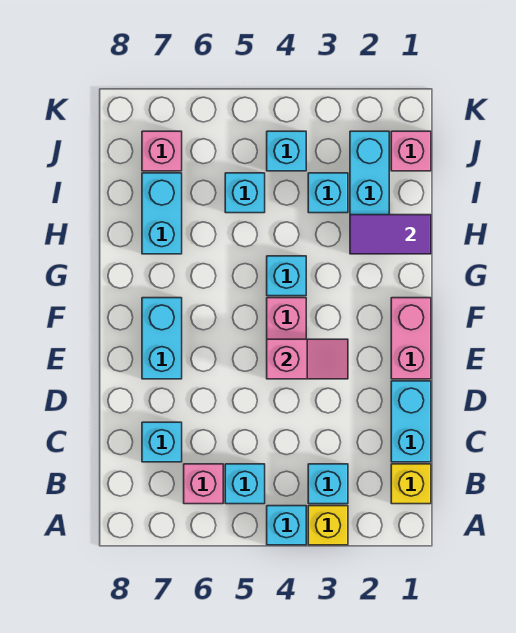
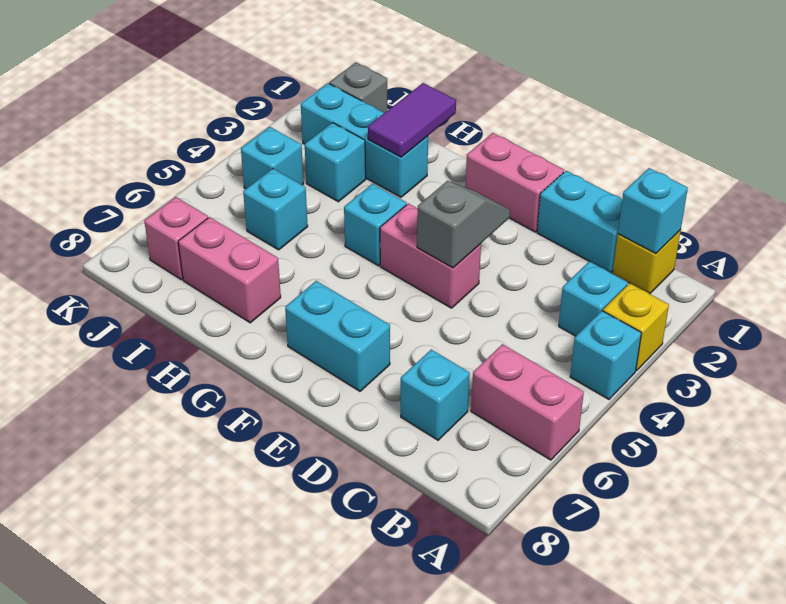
cyan brick B5 level 1 -> cyan brick B1 level 2
pink brick B6 level 1 -> pink brick A6:B6 level 1
pink slope E3:E4 level 2 top 4 -> grey slope E3:E4 level 2 top 4
cyan brick H7:I7 level 1 -> pink brick H7:I7 level 1
pink brick J1 level 1 -> grey brick J1 level 1

